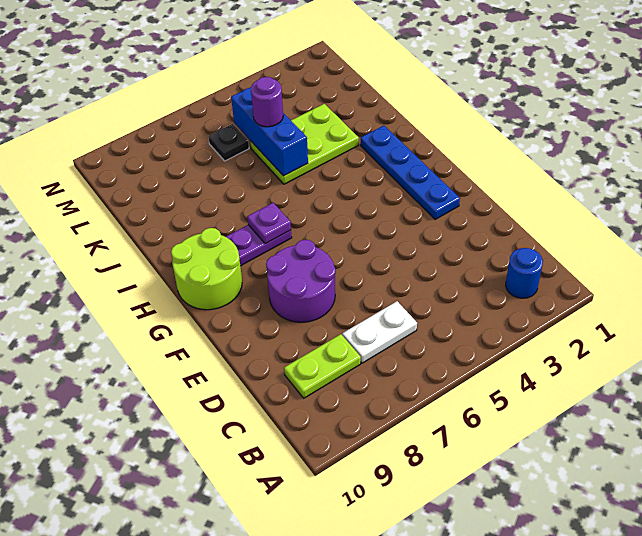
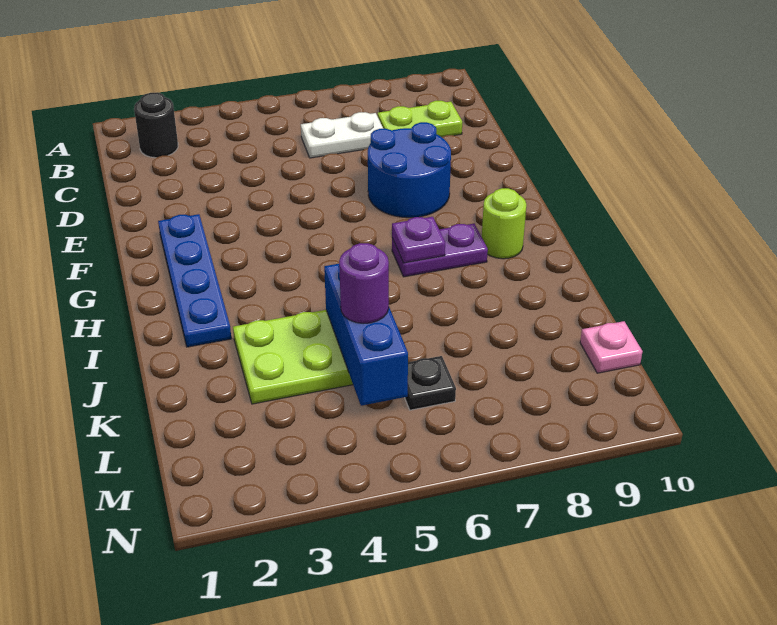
blue round brick B2 level 1 -> black round brick B2 level 1
purple round brick E7:F8 level 1 -> blue round brick E7:F8 level 1
lime round brick G9:H10 level 1 -> lime round brick H9 level 1
none -> pink plate L10 level 1

